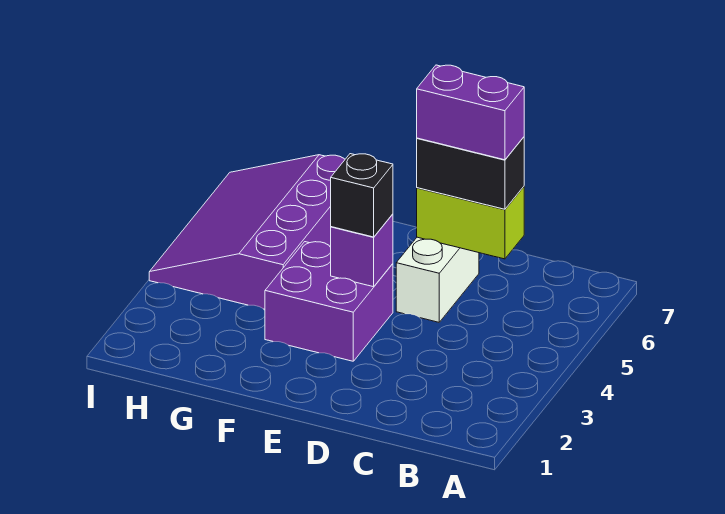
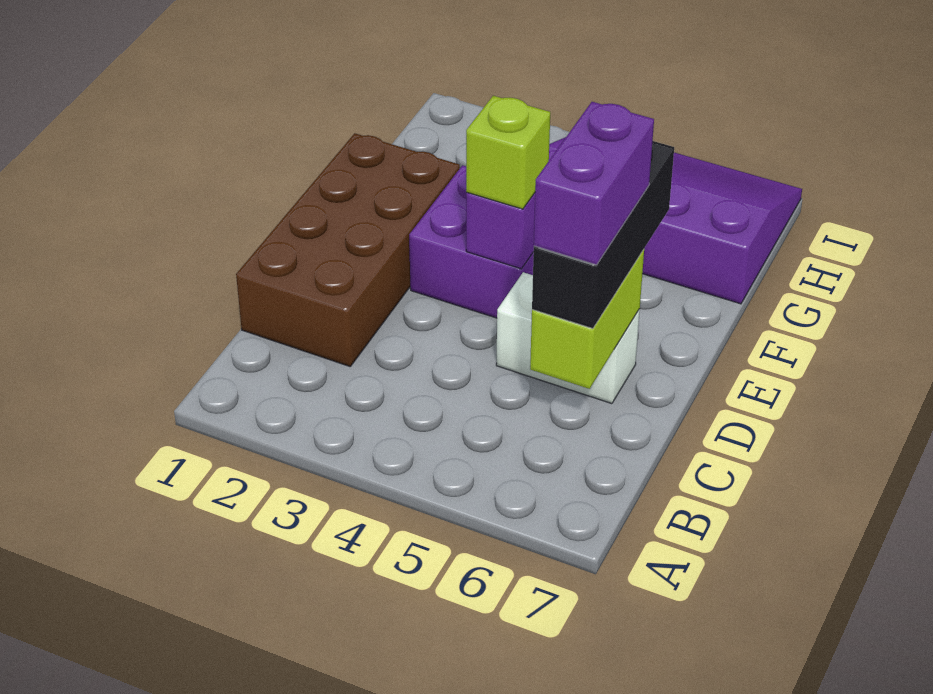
none -> brown brick C1:F2 level 1
black brick C6:D6 level 3 -> black brick C6:E6 level 3
black brick E4 level 3 -> lime brick E4 level 3

